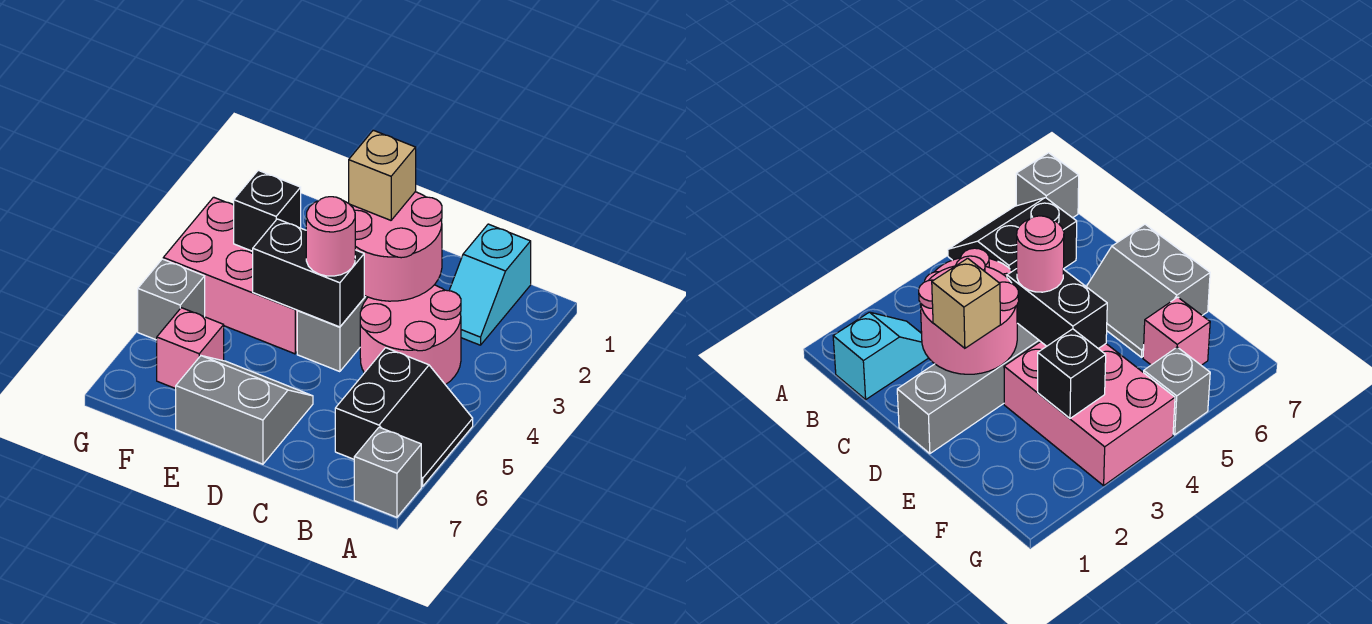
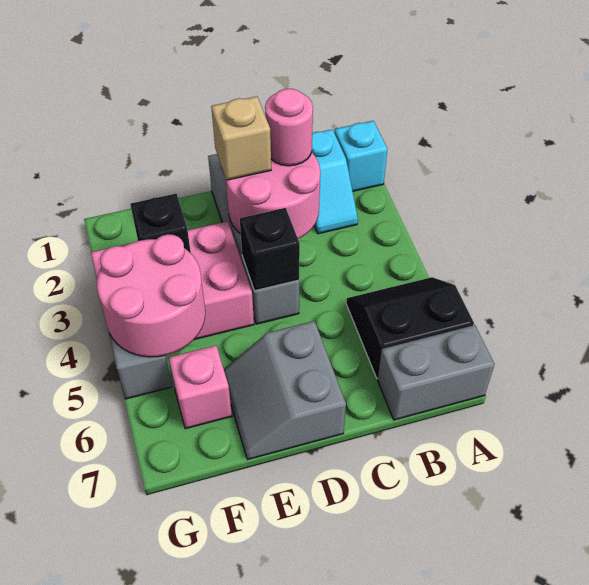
none -> cyan brick A1 level 1
black slope A5:B6 level 1 top B -> black slope A5:B6 level 1 top 6
grey brick A7 level 1 -> grey brick A7:B7 level 1
pink round brick B3:C4 level 1 -> pink round brick F4:G5 level 2
black brick D4:E4 level 2 -> black brick D4 level 2
pink round brick D4 level 3 -> pink round brick C2 level 3
grey slope D6:E7 level 1 top 7 -> grey slope D6:E7 level 1 top D

